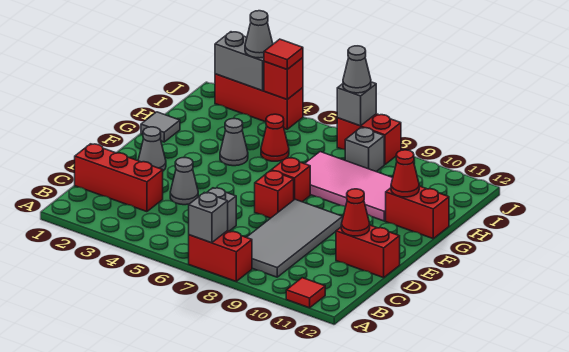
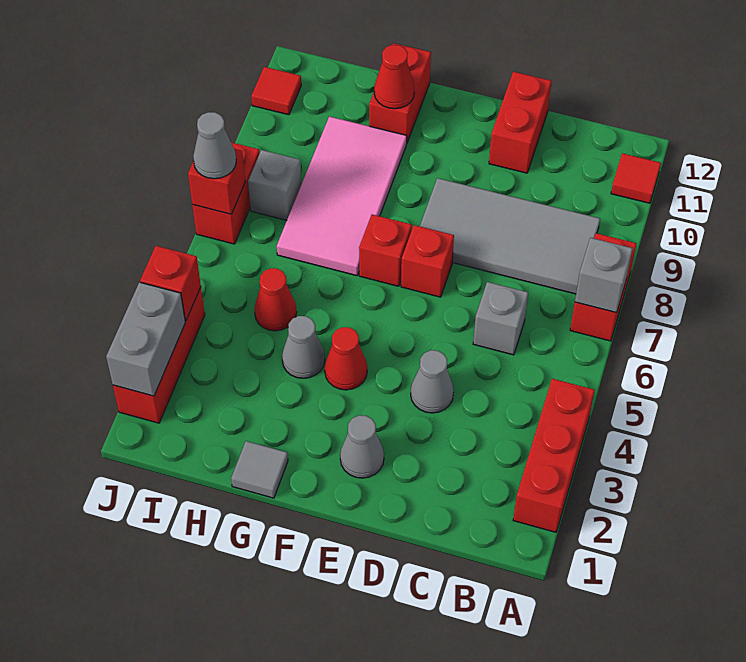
red brick C1:C3 level 1 -> red brick A2:A4 level 1
red cone D11 level 2 -> red cone F4 level 1
grey cone J3 level 3 -> none
red tile J4 level 3 -> red tile J11 level 1
grey brick J7 level 2 -> red brick J7 level 2

